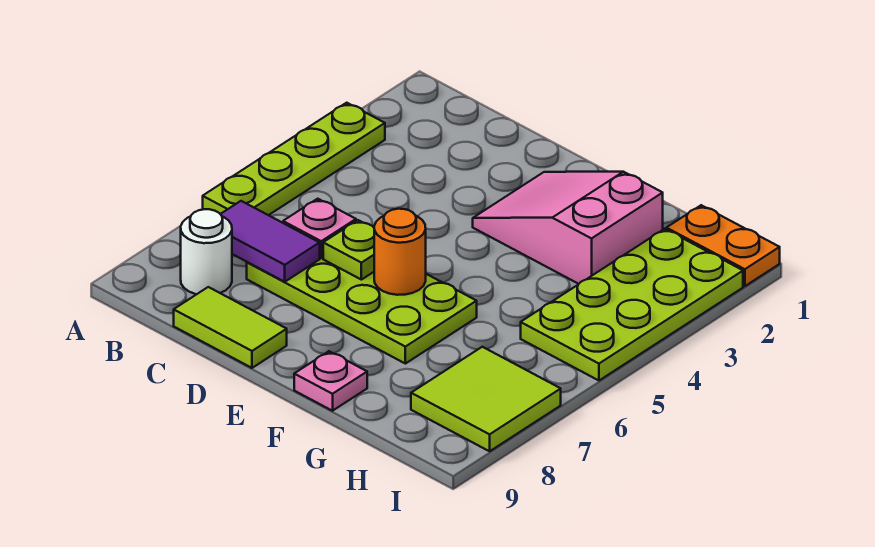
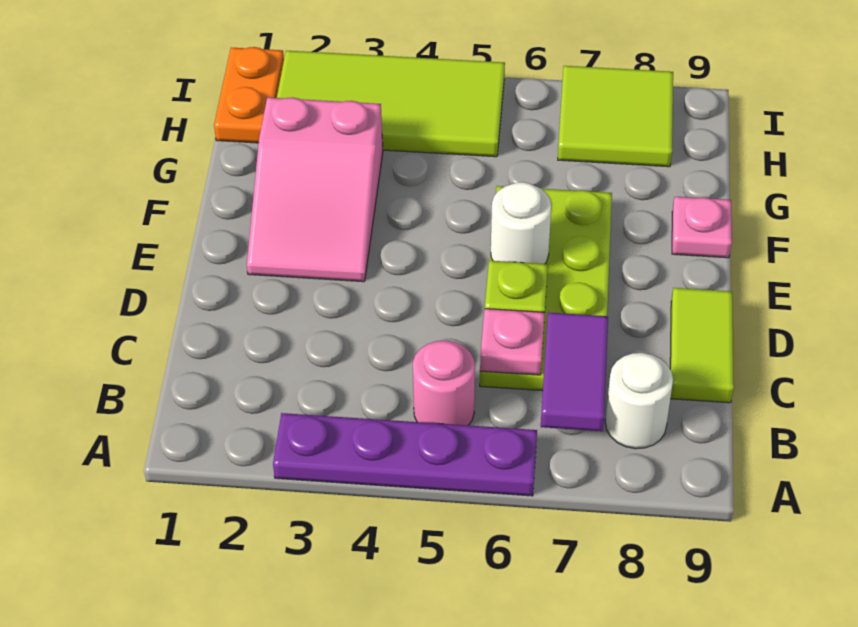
lime plate A3:A6 level 1 -> purple plate A3:A6 level 1
none -> pink round brick B5 level 1
orange round brick E6 level 2 -> white round brick E6 level 2
lime plate H2:I5 level 1 -> lime tile H2:I5 level 1

